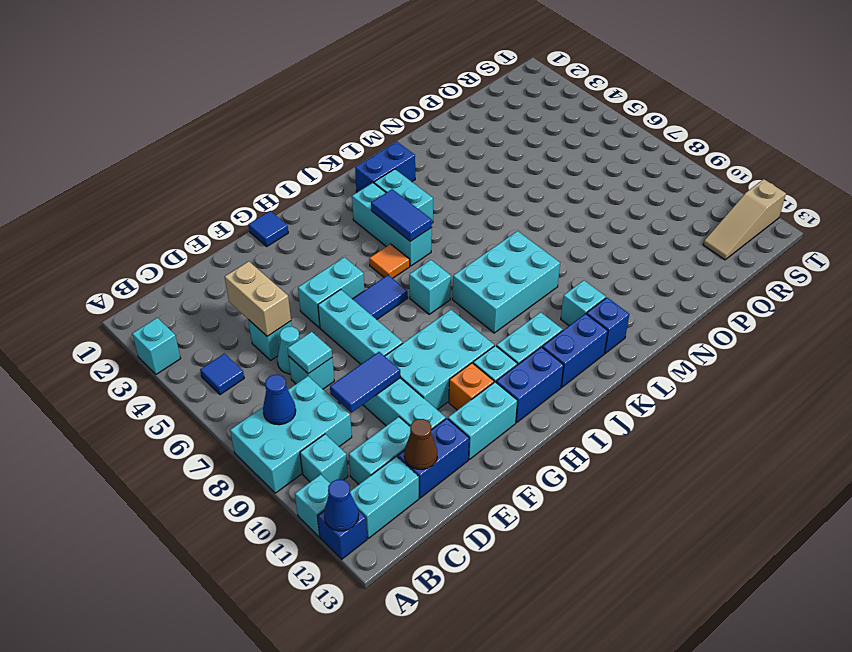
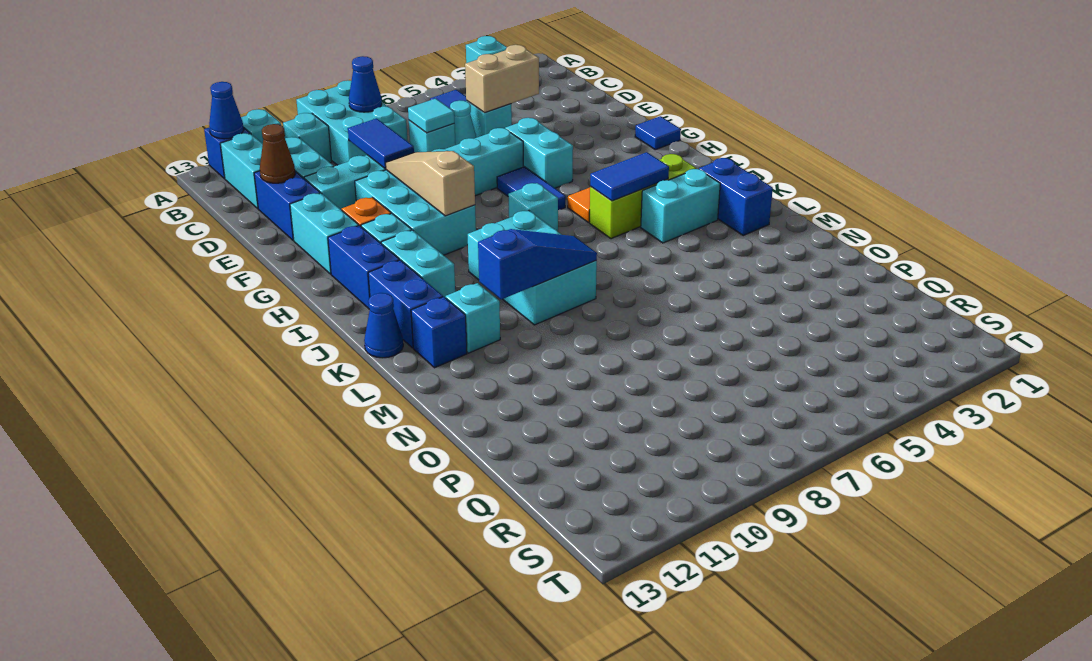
cyan brick J3:J5 level 1 -> lime brick J3:J5 level 1
none -> blue cone K13 level 1
none -> blue slope L8:L10 level 2 top 10
tan slope R12:T12 level 1 top T -> tan slope F9:H9 level 2 top H

